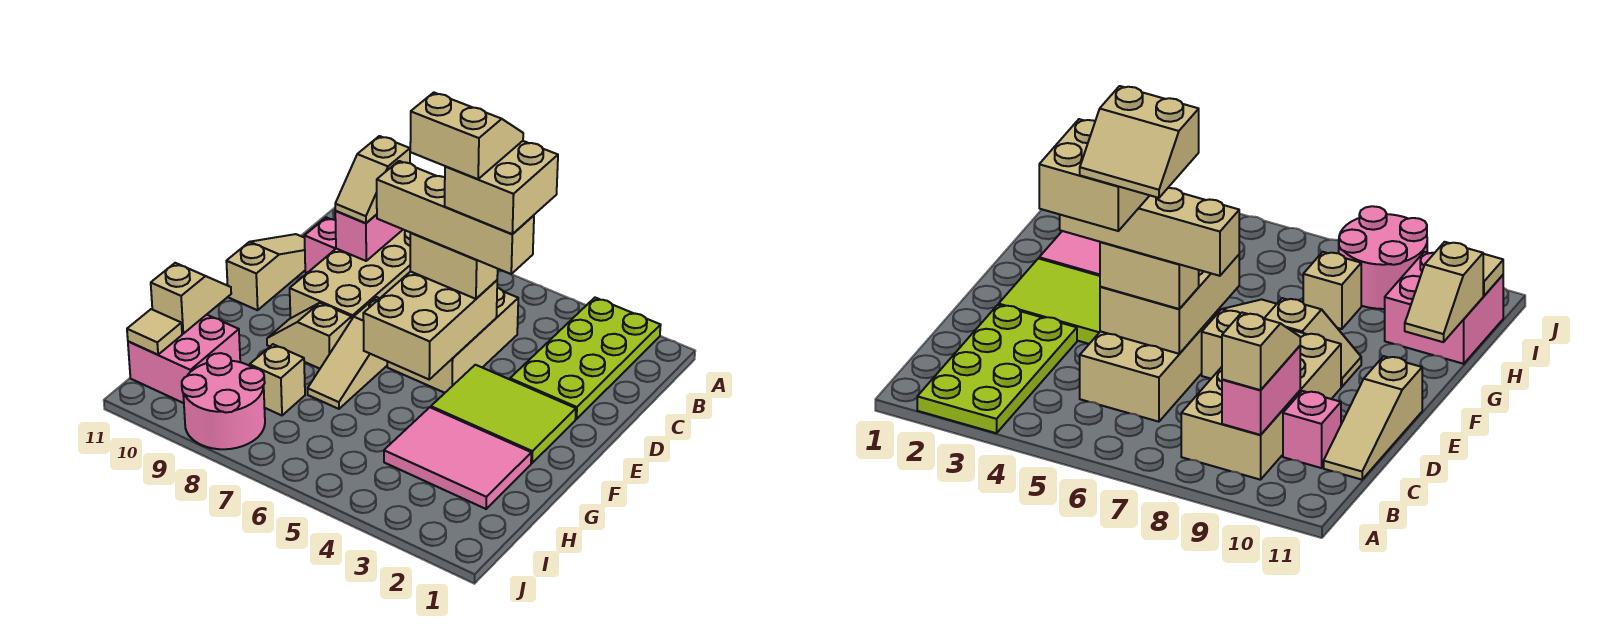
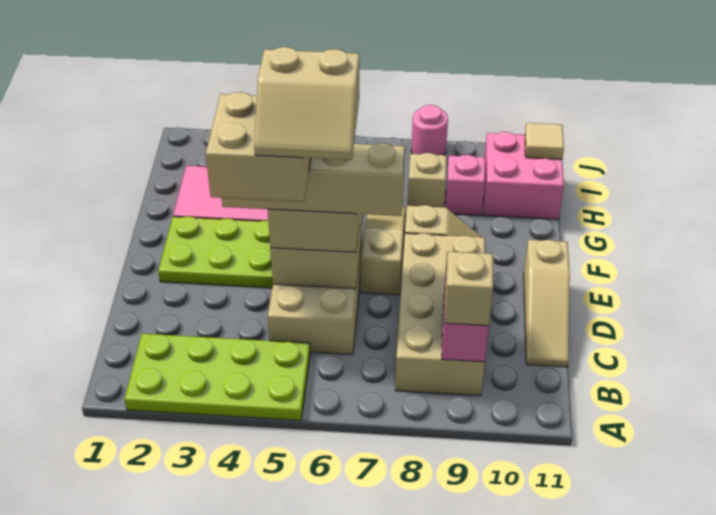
lime plate A2:D3 level 1 -> lime plate A2:B5 level 1
pink brick C10 level 1 -> pink brick H9 level 1
lime tile E2:F4 level 1 -> lime plate E2:F4 level 1
tan slope G11:H11 level 2 top H -> none
pink round brick I8:J9 level 1 -> pink round brick J8 level 1

